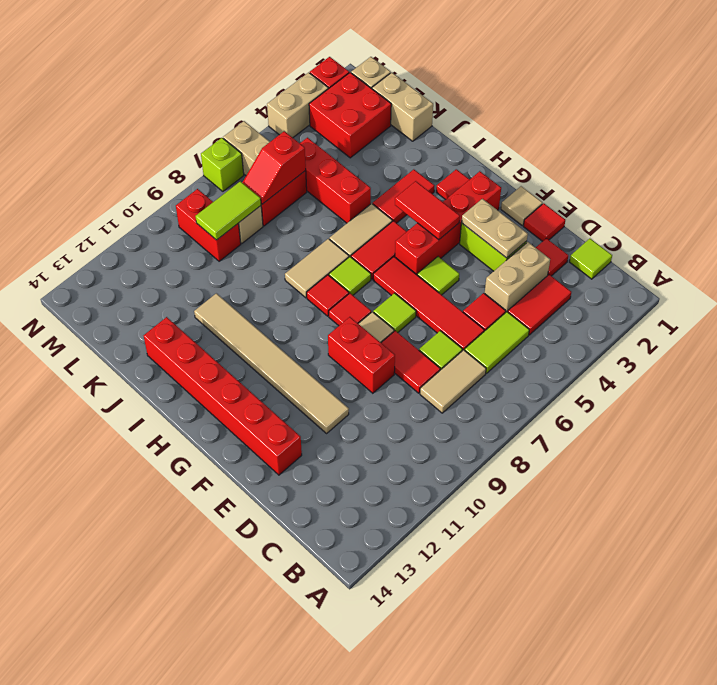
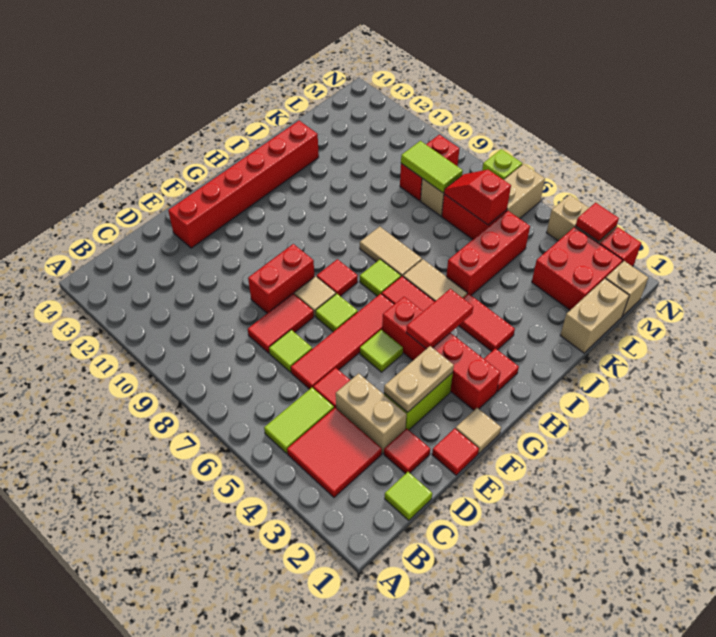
red tile C3:C4 level 1 -> red tile B3:C4 level 1
lime tile C5:C6 level 1 -> lime tile B5:C5 level 1
tan tile C7:C8 level 1 -> none
tan tile E11:J11 level 1 -> none
red tile H8 level 1 -> red tile N3 level 2

